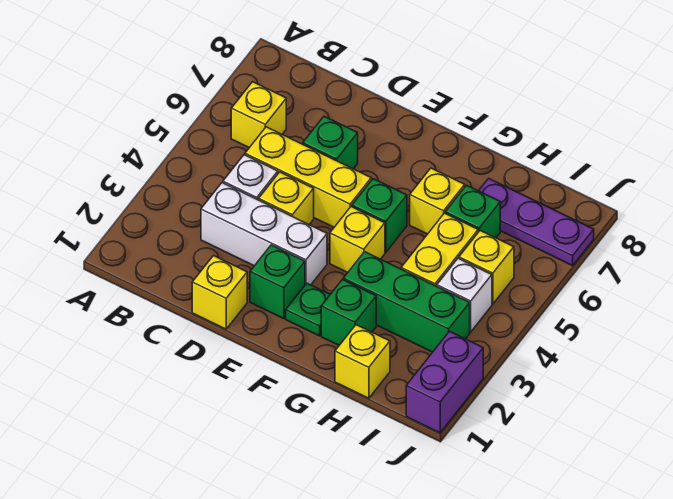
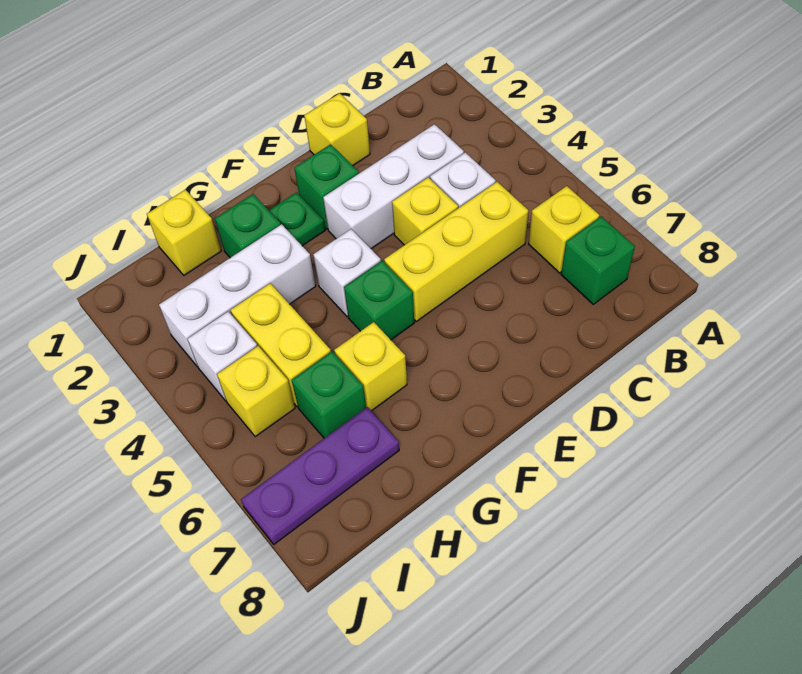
green brick D6 level 1 -> green brick B7 level 1
yellow brick F4 level 1 -> white brick F4 level 1
green brick G3:I3 level 1 -> white brick G3:I3 level 1
purple brick J1:J2 level 1 -> none

